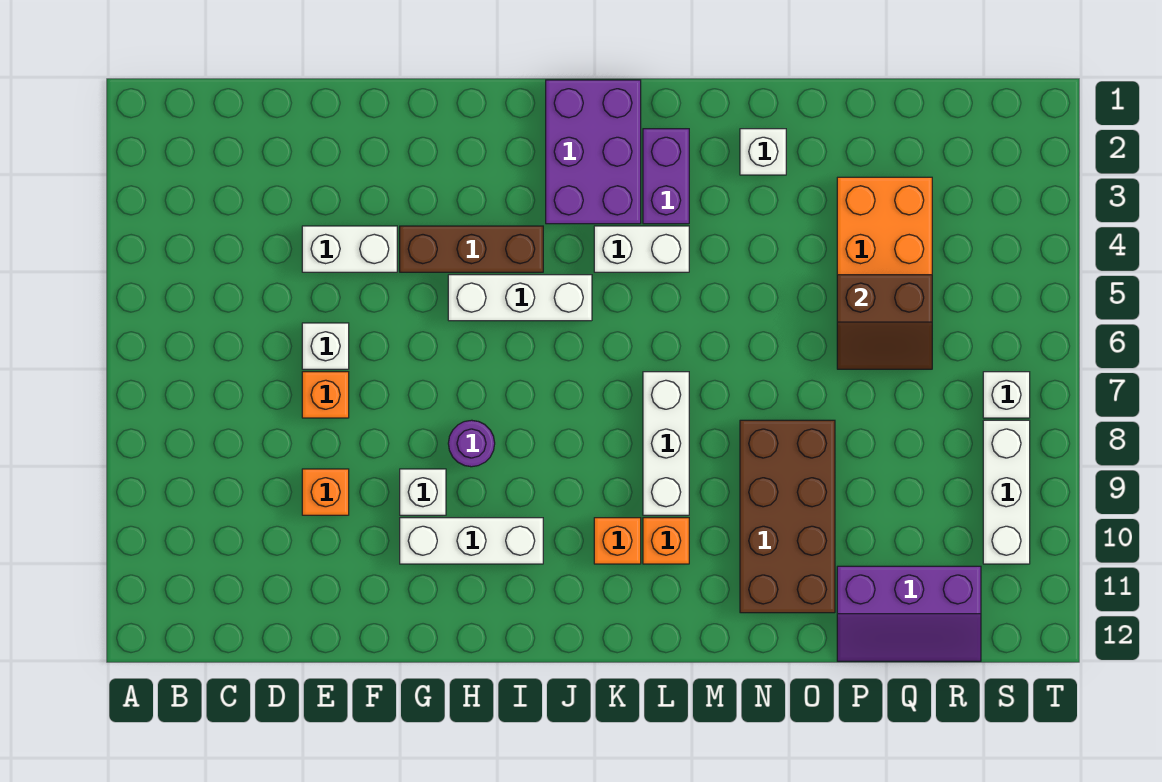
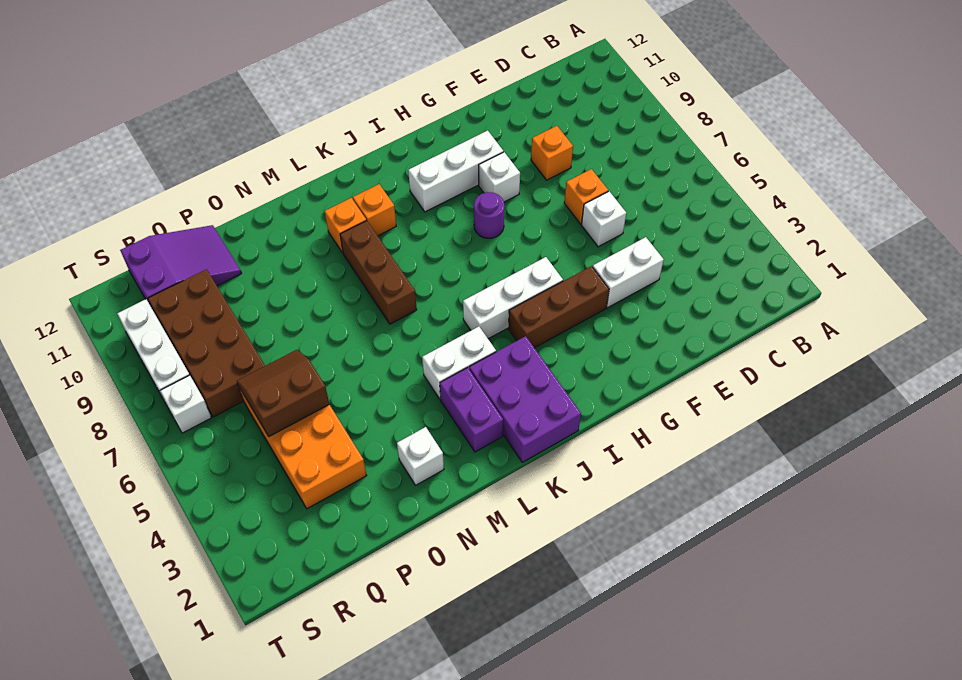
white brick L7:L9 level 1 -> brown brick L7:L9 level 1
brown brick N8:O11 level 1 -> brown brick Q7:R10 level 1
purple slope P11:R12 level 1 top 11 -> purple slope P11:R12 level 1 top R

